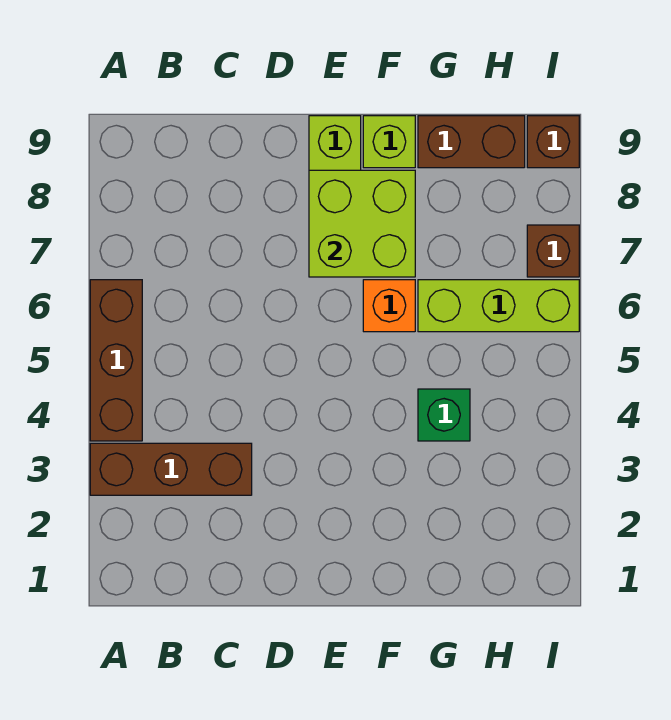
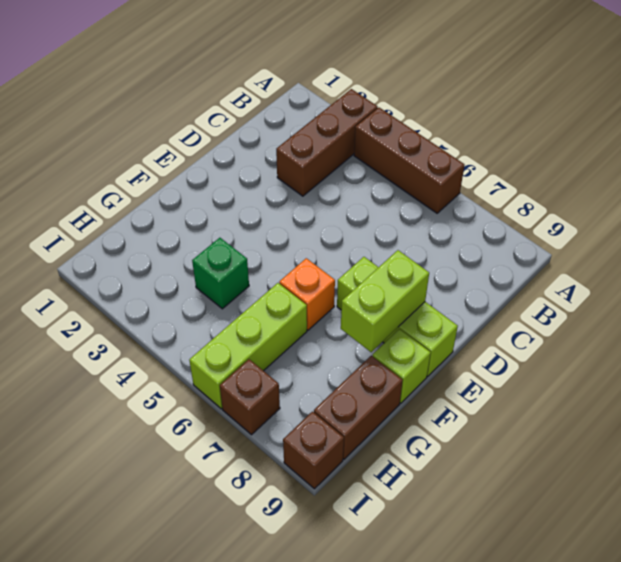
lime brick E7:F8 level 2 -> lime brick E8:F8 level 2

